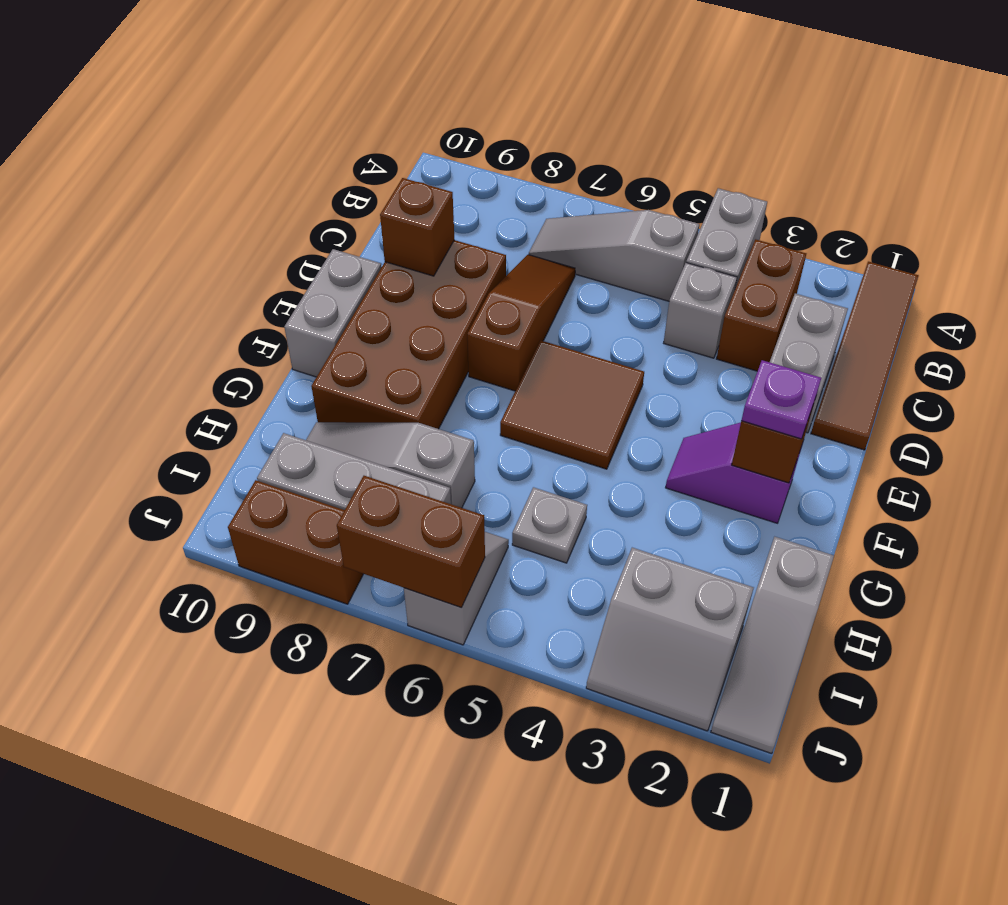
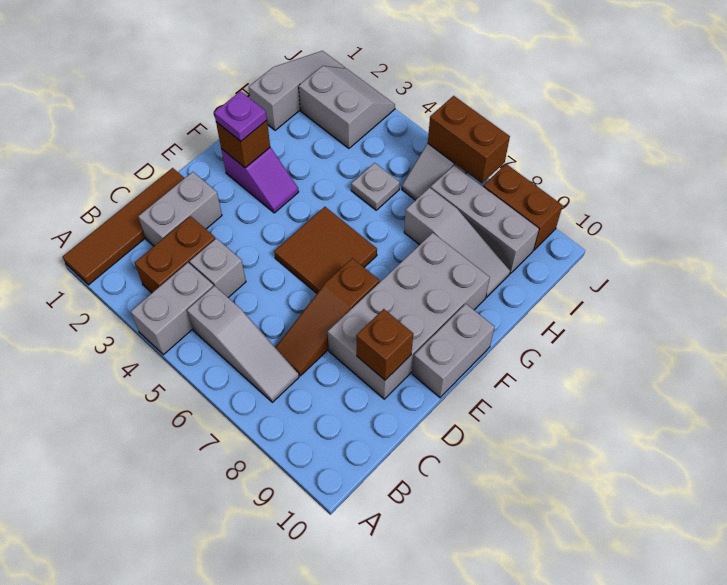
brown brick D8:G9 level 1 -> grey brick D8:G9 level 1

